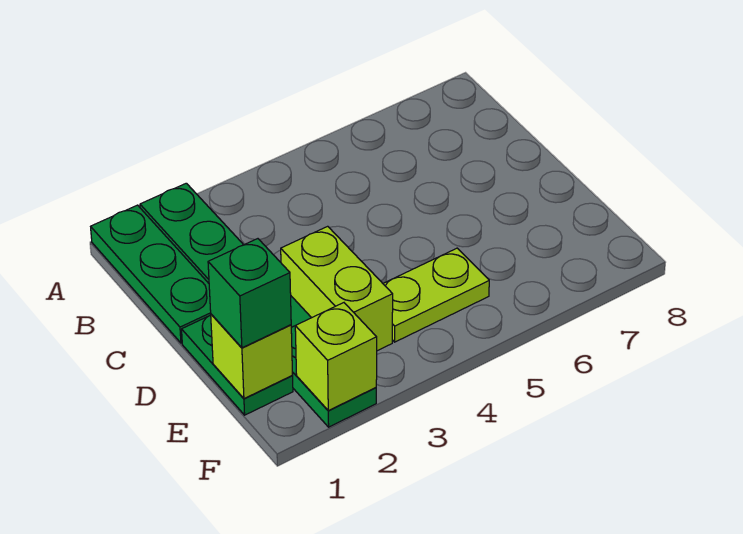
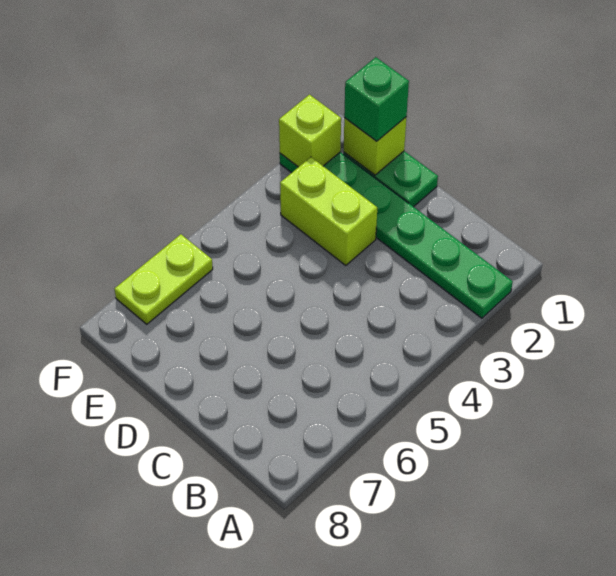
green plate A1:C1 level 1 -> none
lime plate E4:E5 level 1 -> lime plate F6:F7 level 1

